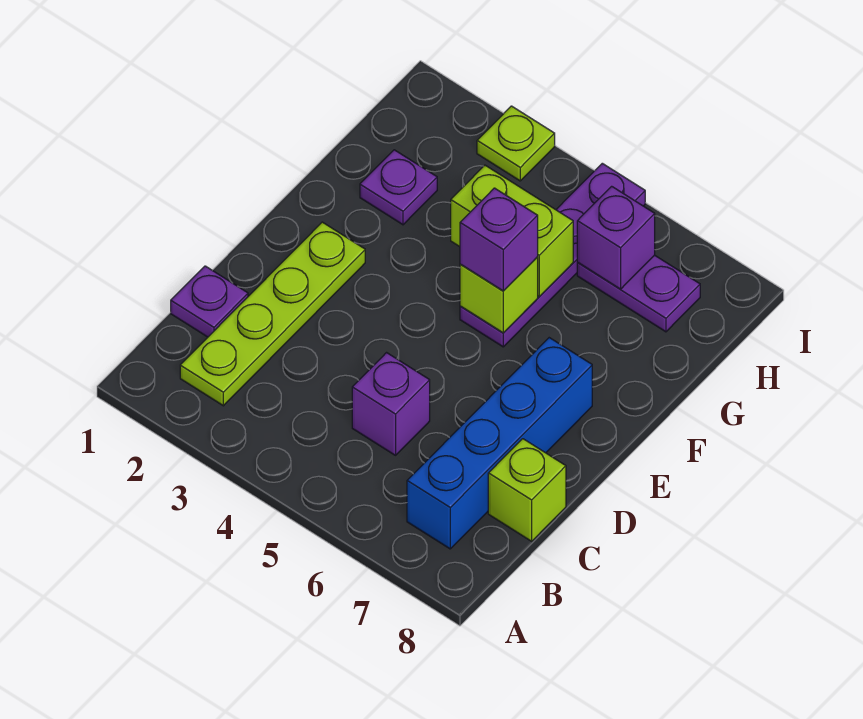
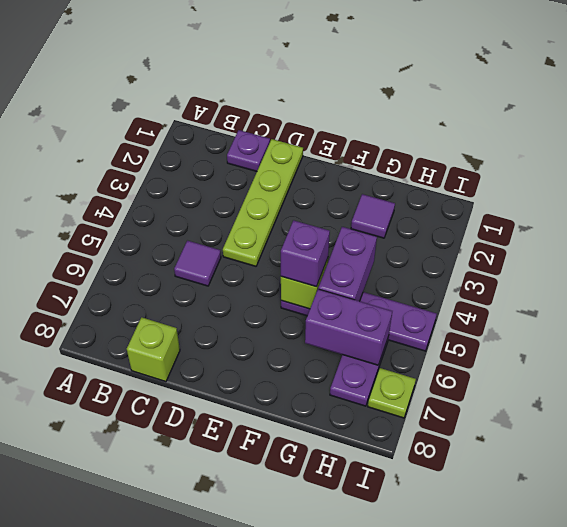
lime plate B2:E2 level 1 -> lime plate D1:D4 level 1
blue brick B7:E7 level 1 -> none
purple brick C5 level 1 -> purple tile C5 level 1
purple plate G2 level 1 -> purple tile G2 level 1
lime brick G4:G5 level 2 -> purple brick G4:G5 level 2
purple brick H6 level 2 -> purple brick G6:H6 level 2
lime plate I3 level 1 -> lime plate I7 level 1

